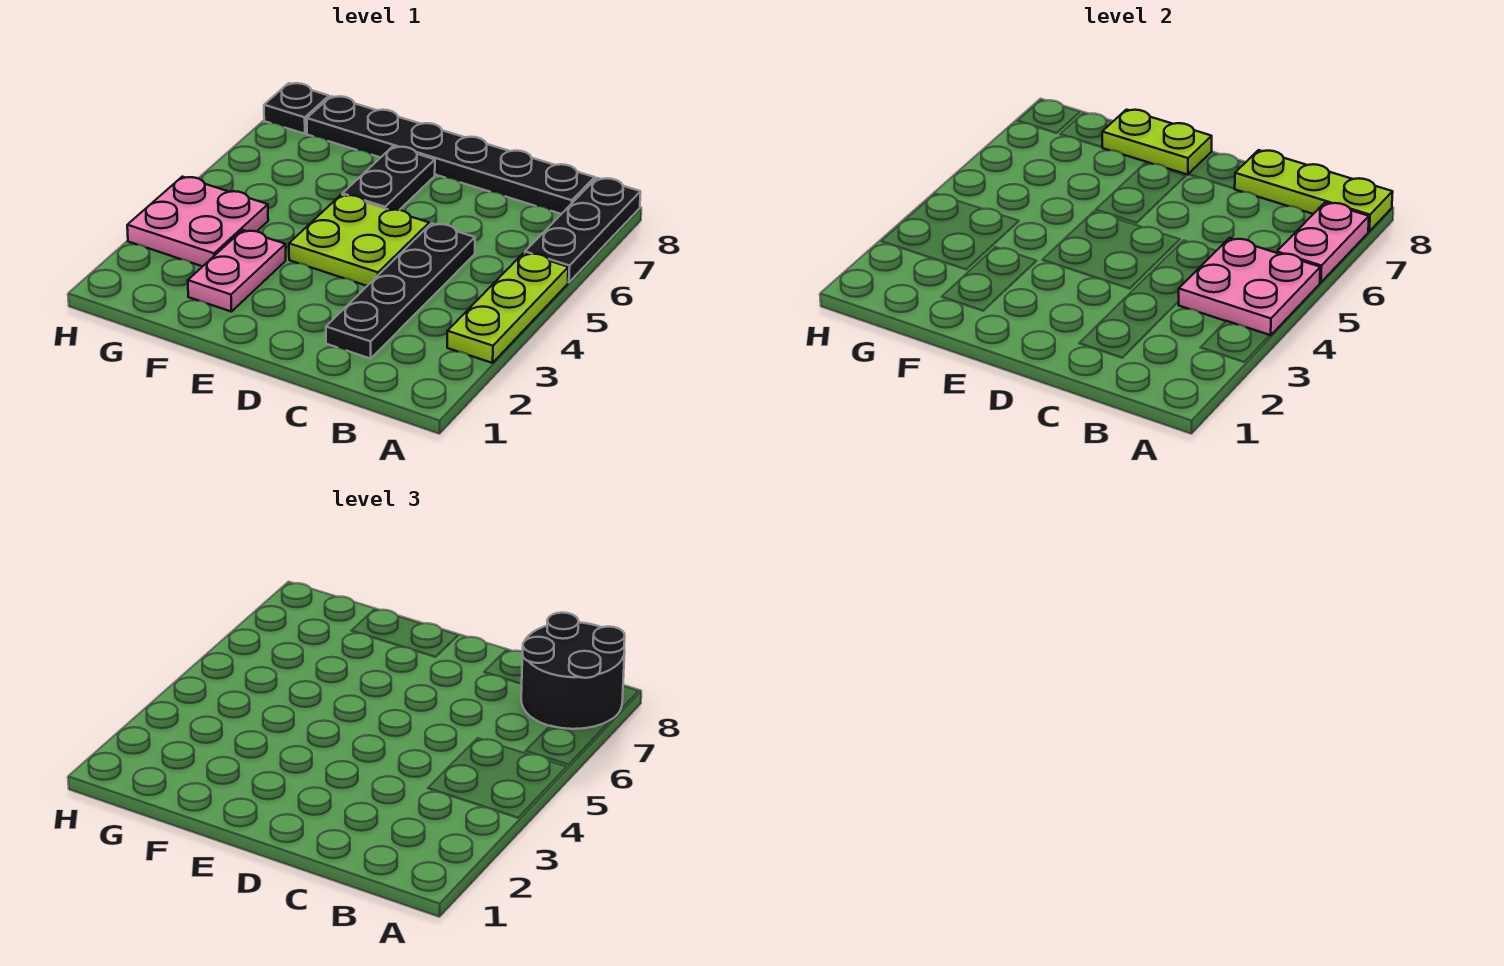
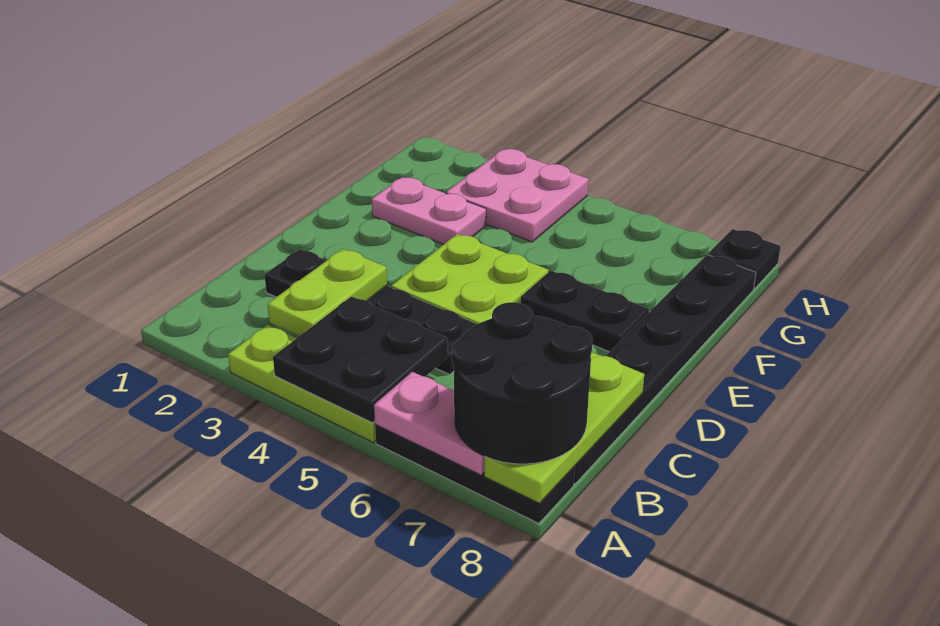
pink plate A4:B5 level 2 -> black plate A4:B5 level 2
lime plate E8:F8 level 2 -> lime plate B3:C3 level 2

